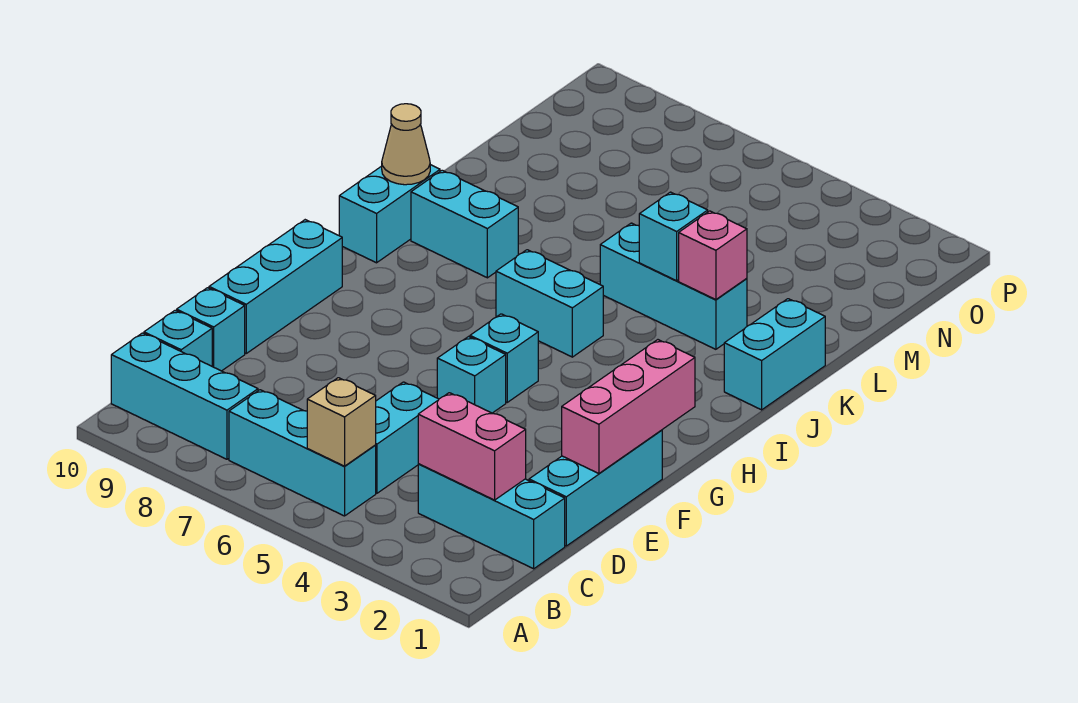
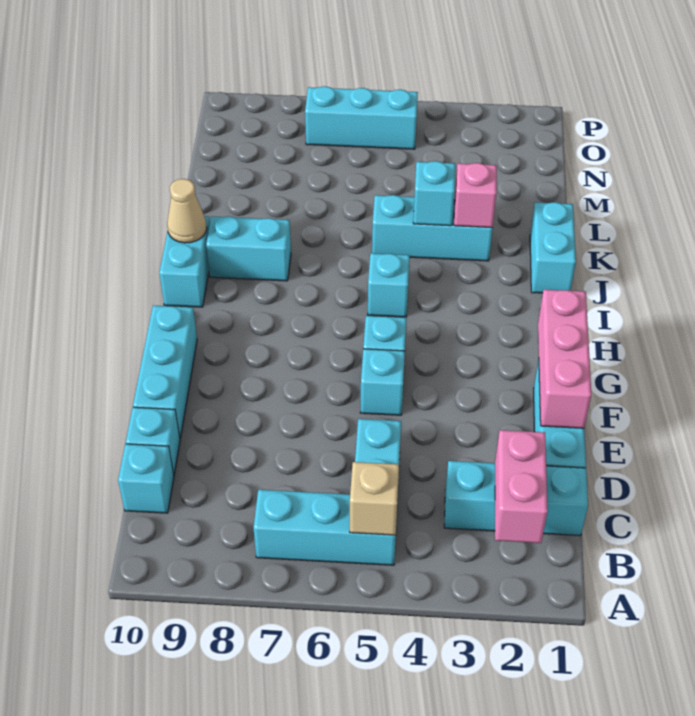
cyan brick B8:B10 level 1 -> cyan brick O5:O7 level 1
pink brick C2:C3 level 2 -> pink brick B2:C2 level 2
cyan brick I5:I6 level 1 -> cyan brick I5 level 1

